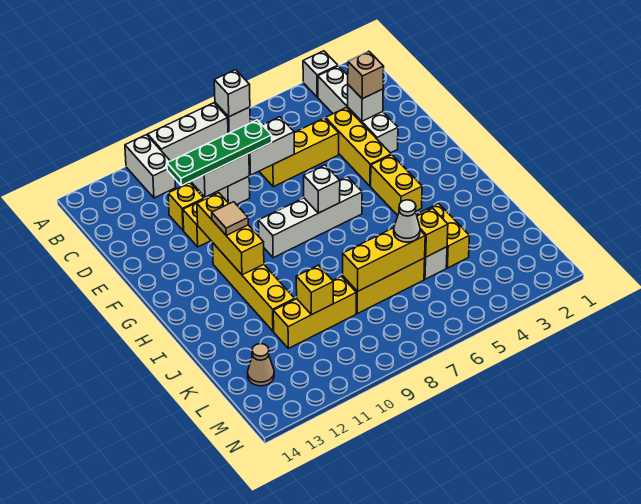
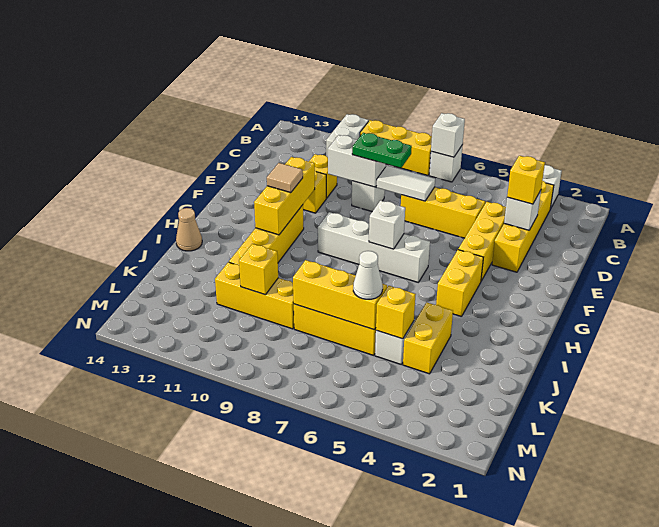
white brick A8:A10 level 1 -> yellow brick A8:A10 level 1
white brick B3:E3 level 1 -> yellow brick B3:E3 level 1
tan brick D3 level 3 -> yellow brick D3 level 3
white brick D7:D8 level 2 -> white tile D7:D8 level 2
green plate D8:D11 level 3 -> green plate D8:D9 level 3
tan cone L13 level 1 -> tan cone I14 level 1

